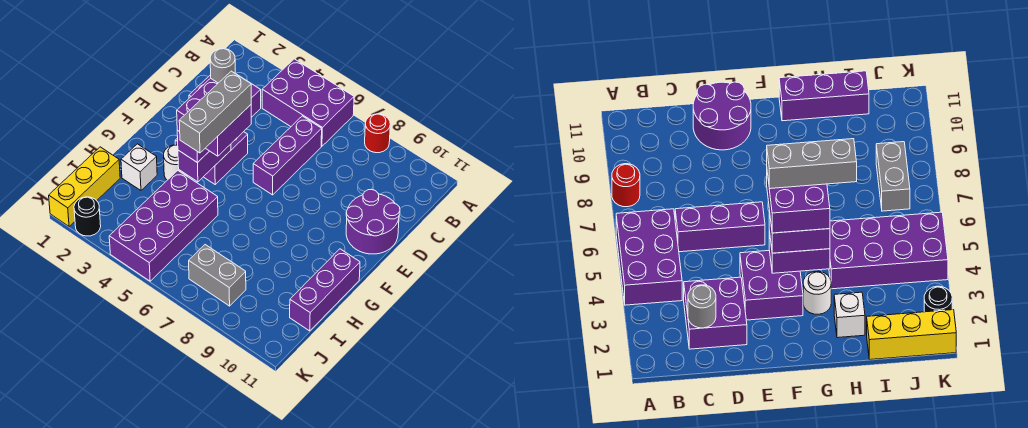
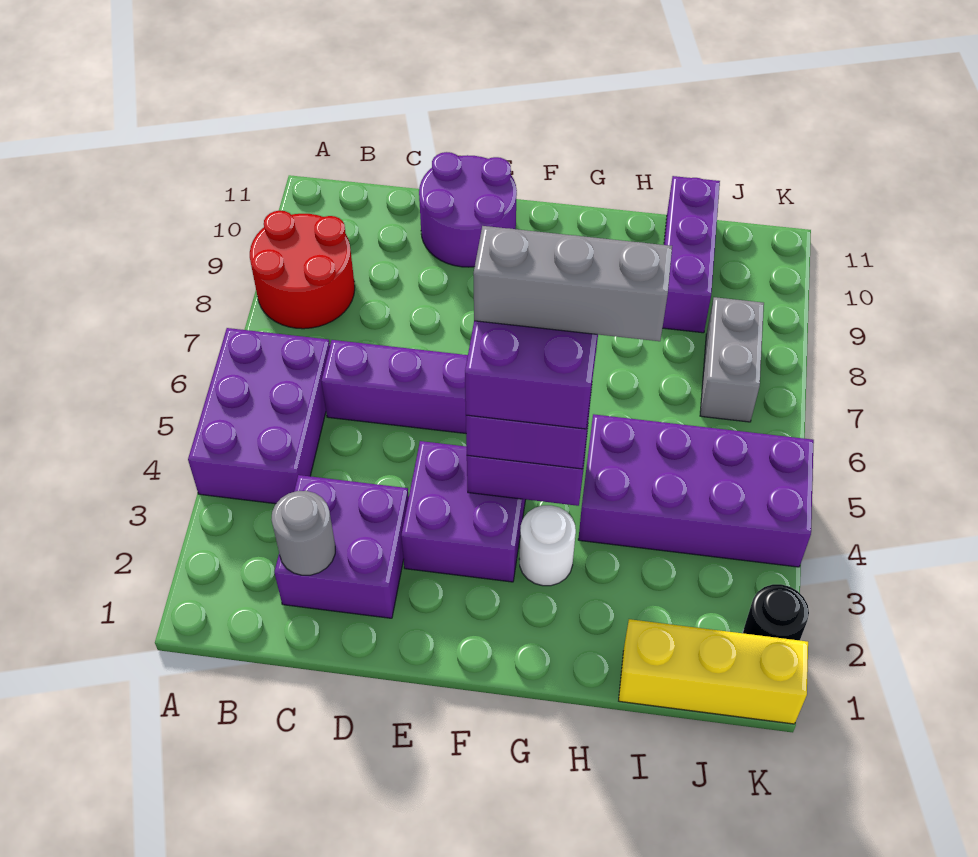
red round brick A8 level 1 -> red round brick A8:B9 level 1
purple brick G11:I11 level 1 -> purple brick I9:I11 level 1
white brick H2 level 1 -> none

